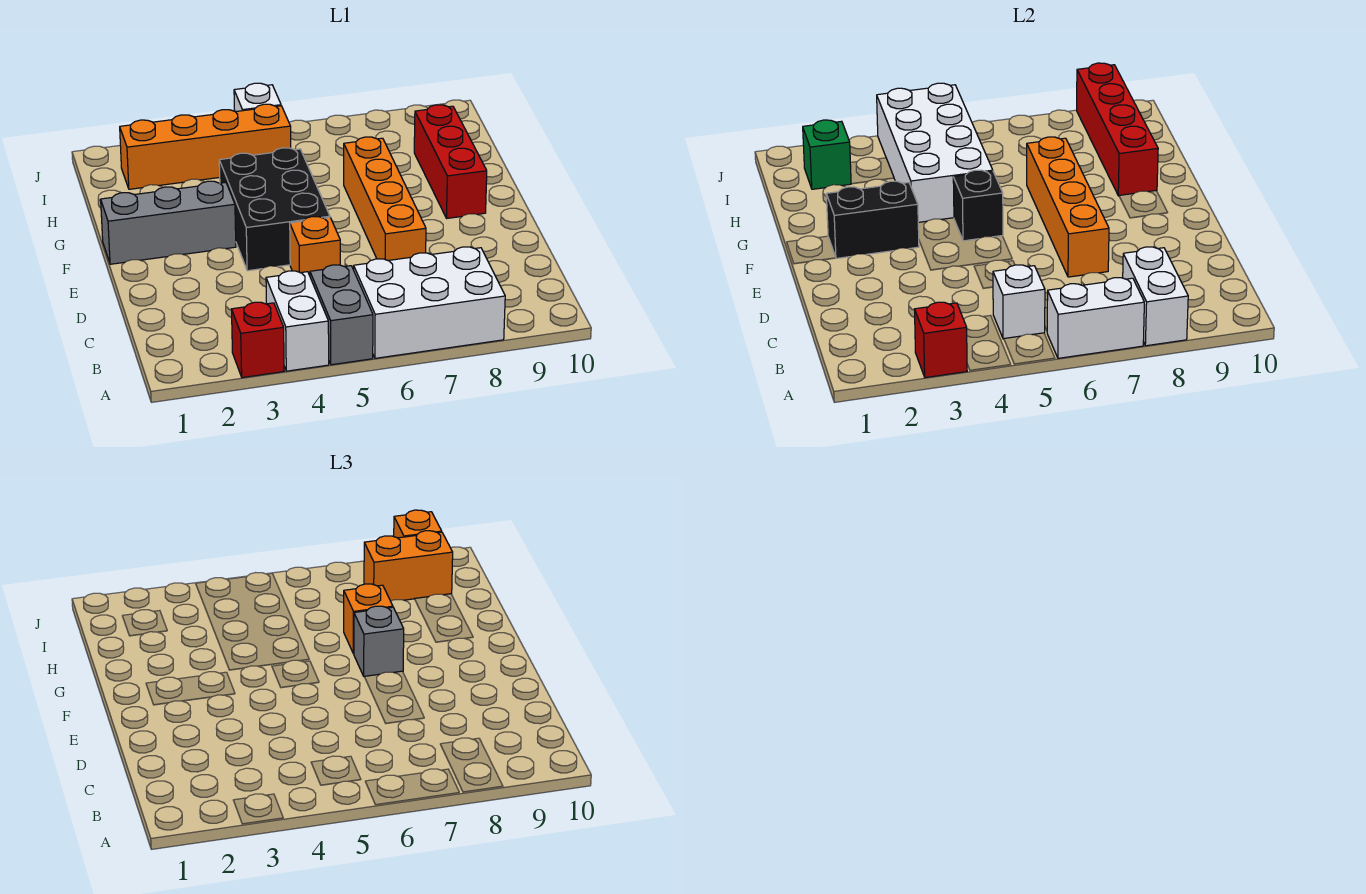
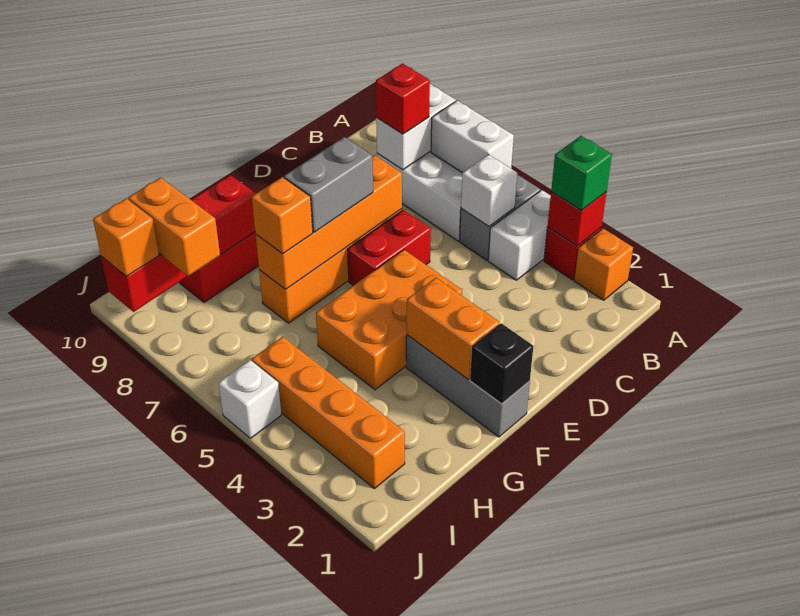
none -> red brick B8 level 3
orange brick D5 level 1 -> orange brick A2 level 1
none -> red brick D6:E6 level 1
black brick E4:G5 level 1 -> orange brick E4:G5 level 1
black brick F2:F3 level 2 -> orange brick F2:F3 level 2
black brick F5 level 2 -> black brick F1 level 2
grey brick F7 level 3 -> grey brick E7:F7 level 3
white brick G4:J5 level 2 -> none
green brick I2 level 2 -> green brick A3 level 3

